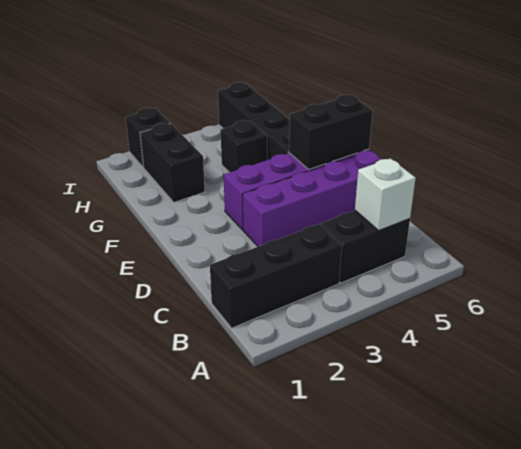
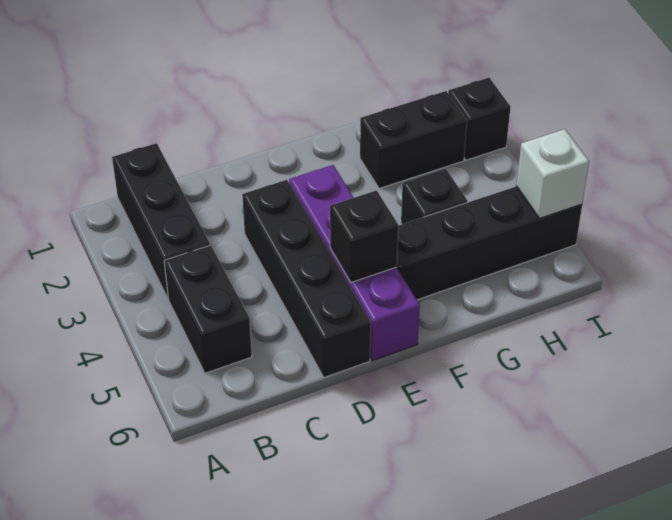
white brick B5 level 2 -> white brick I5 level 2
purple brick D3:D6 level 1 -> black brick D3:D6 level 1
black brick E5:E6 level 2 -> black brick E5 level 2

